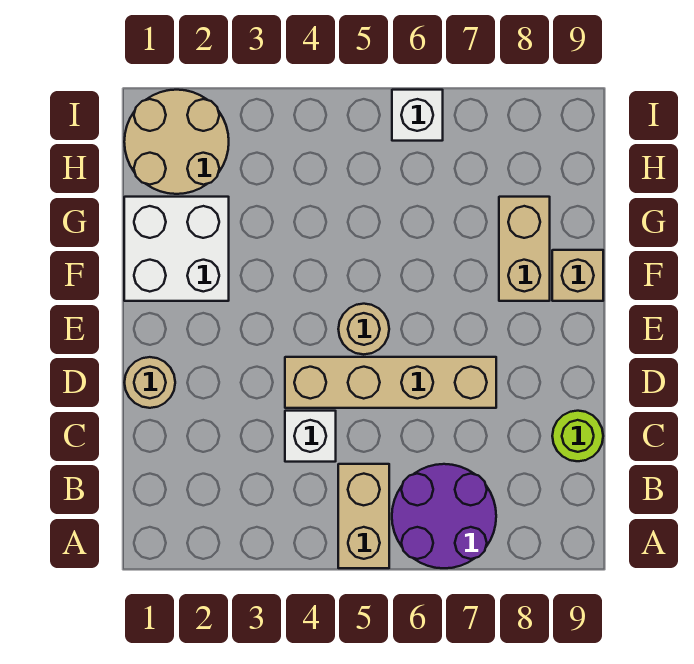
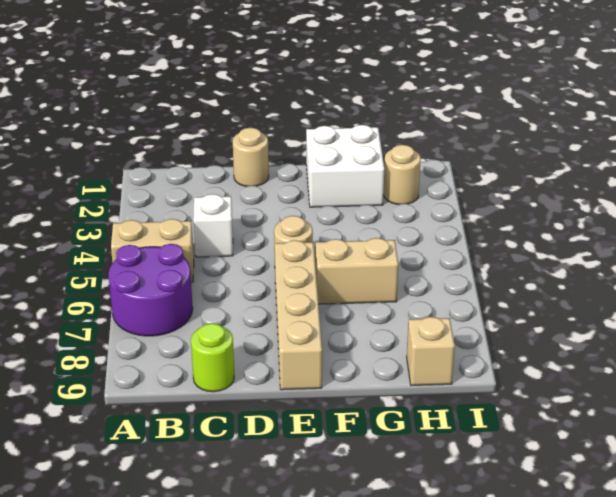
tan brick D4:D7 level 1 -> tan brick E6:E9 level 1
tan brick F8:G8 level 1 -> tan brick F6:G6 level 1
tan brick F9 level 1 -> tan brick H9 level 1
tan round brick H1:I2 level 1 -> tan round brick H2 level 1
white brick I6 level 1 -> none

